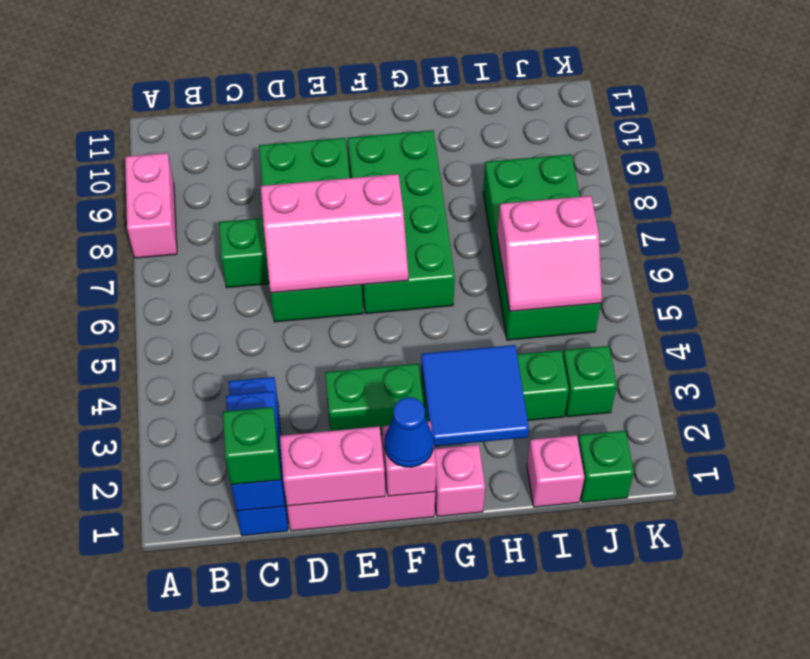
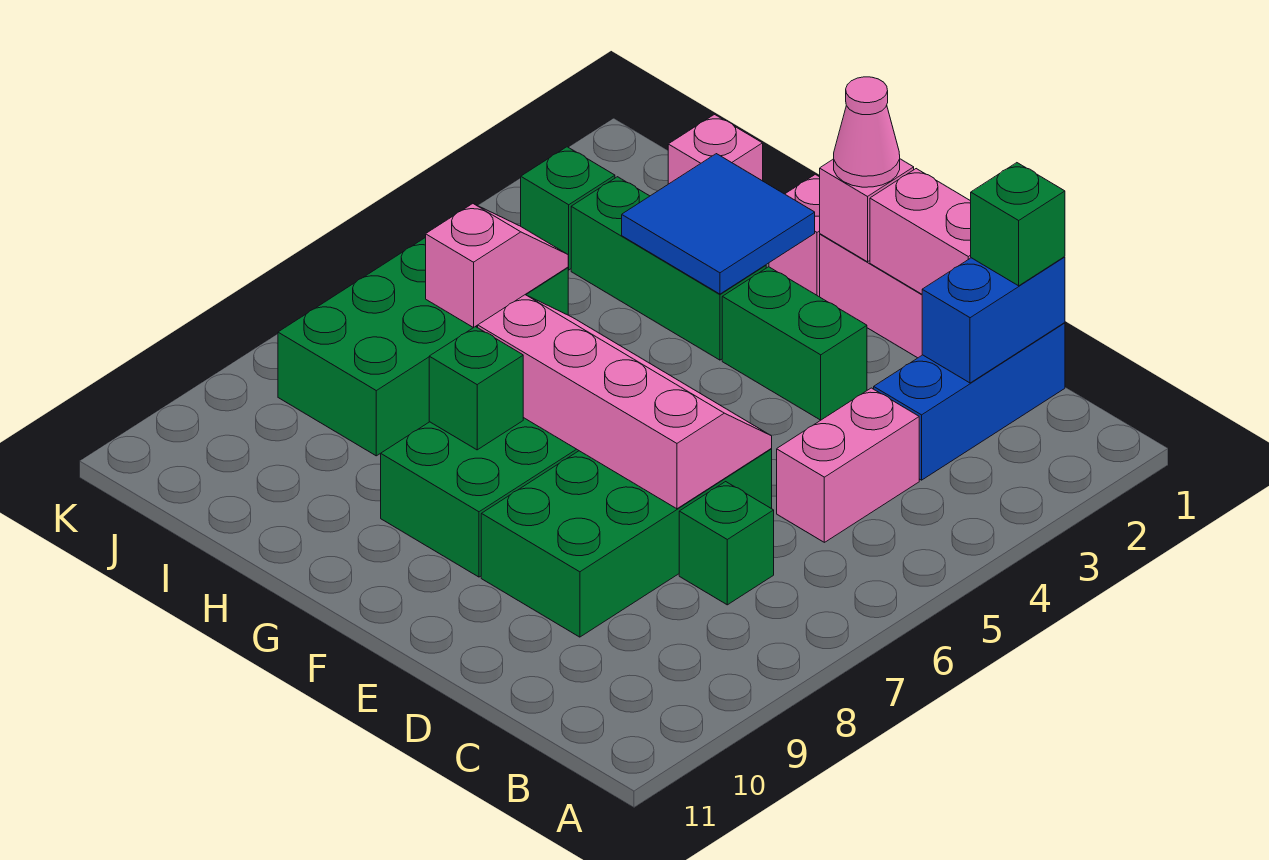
pink brick A8:A9 level 1 -> pink brick C4:C5 level 1
pink slope D6:F7 level 2 top 7 -> pink slope D6:G7 level 2 top 7
blue cone F1 level 3 -> pink cone F1 level 3
pink slope I5:J6 level 2 top 6 -> pink slope I5:I6 level 2 top 6
green brick J1 level 1 -> green brick G8 level 2

